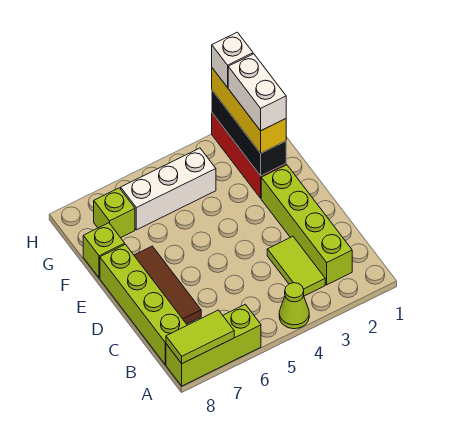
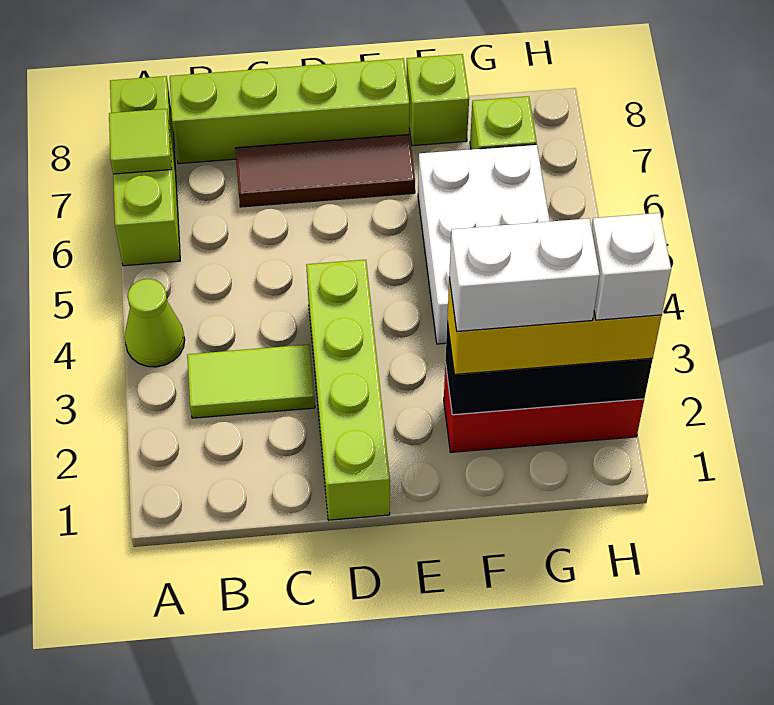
lime tile A7:A8 level 2 -> lime tile A7 level 2
lime brick B2:E2 level 1 -> lime brick D1:D4 level 1
white brick G4:G6 level 1 -> white brick F4:G6 level 1

